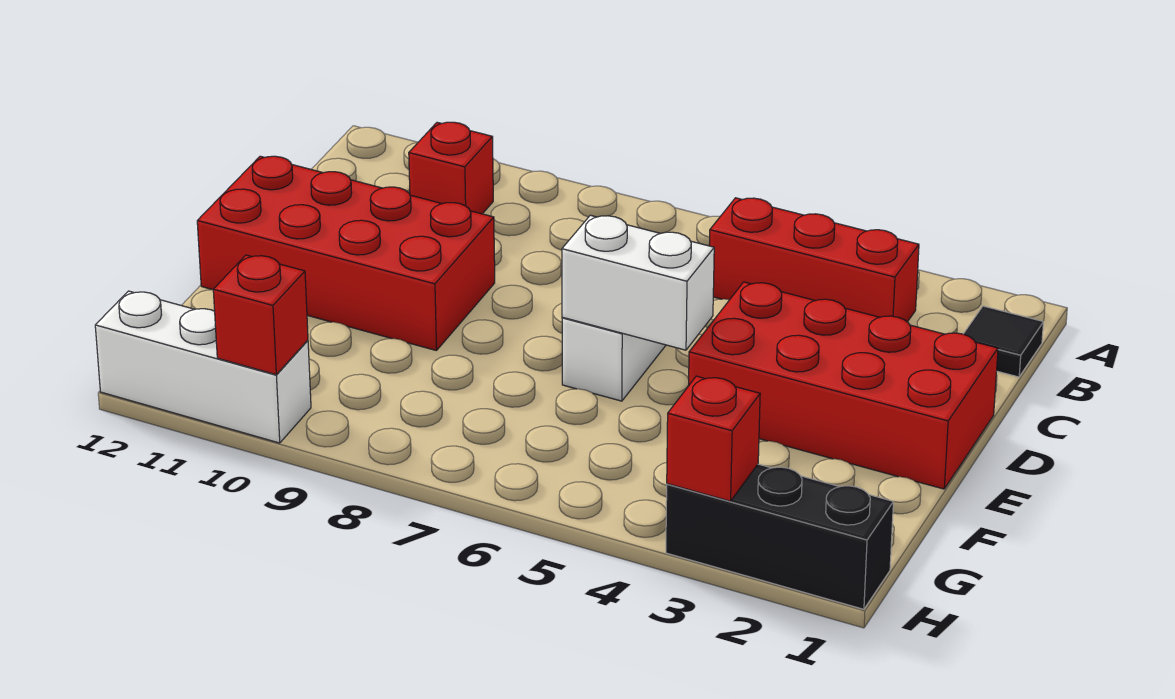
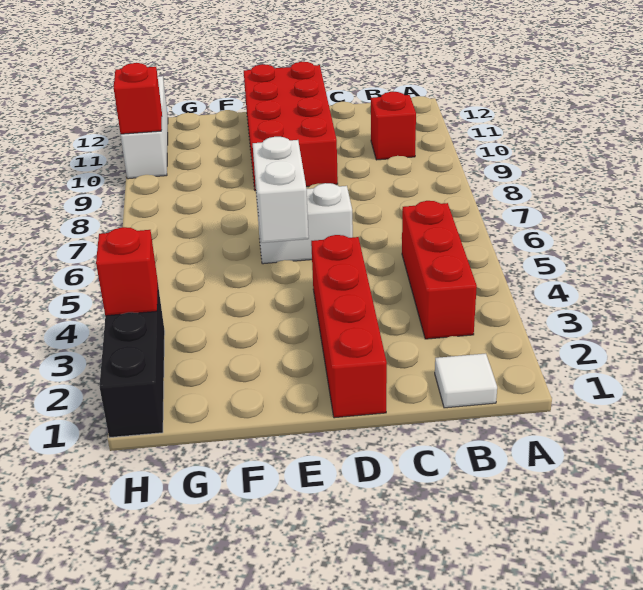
black tile B1 level 1 -> white tile B1 level 1
red brick D1:E4 level 1 -> red brick D1:D4 level 1

